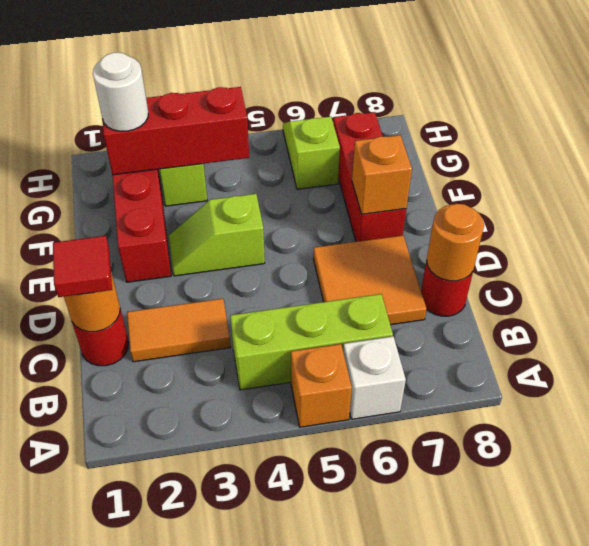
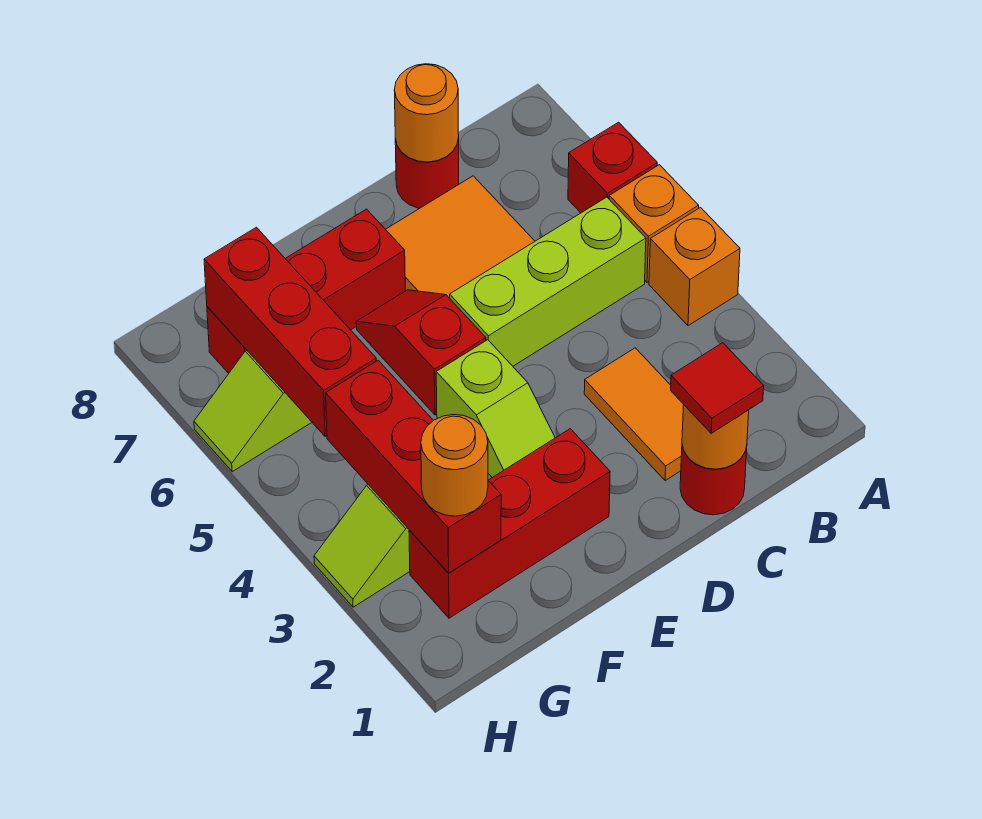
white brick A6 level 1 -> red brick A6 level 1
lime brick B4:B6 level 1 -> lime brick B5:D5 level 1
none -> red slope E5:E6 level 1 top 5
orange brick E7 level 2 -> orange brick A4 level 1
white round brick G2 level 3 -> orange round brick G2 level 3
none -> red brick G5:G7 level 2

